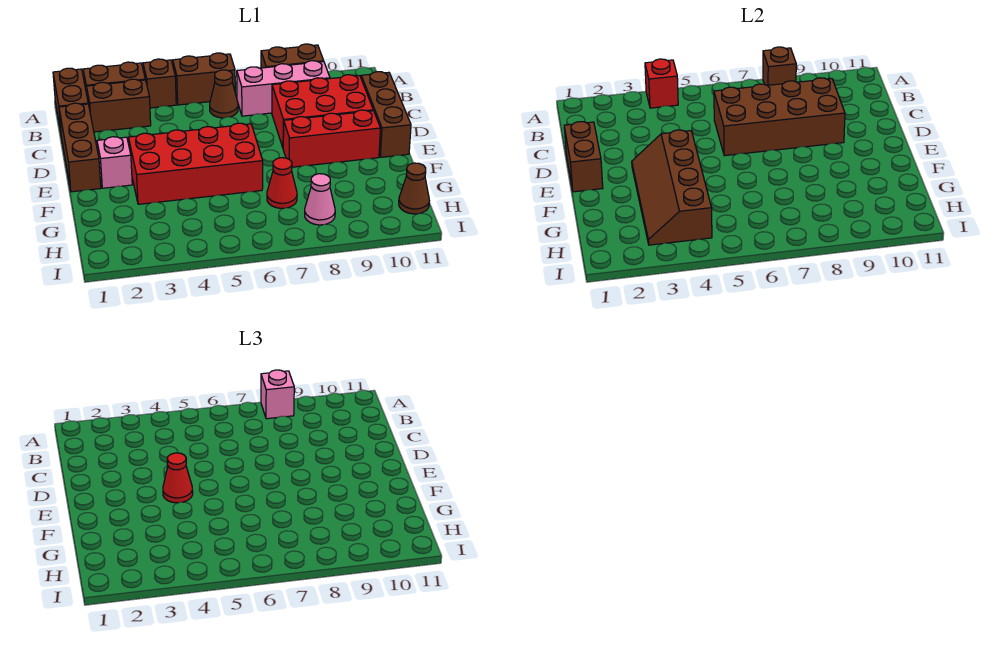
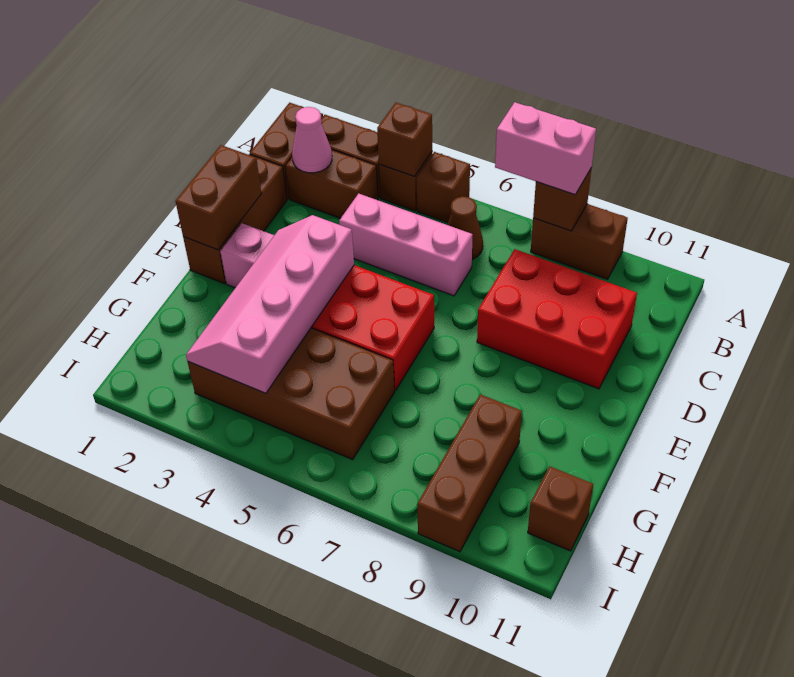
red brick A4 level 2 -> brown brick A4 level 2
brown brick A5:A6 level 1 -> brown brick A5 level 1
pink brick A8 level 3 -> pink brick A7:A8 level 3
pink brick B7:B9 level 1 -> pink brick C4:C6 level 1
brown brick C6:D9 level 2 -> brown brick G3:H6 level 1
brown brick C11:E11 level 1 -> brown brick G9:I9 level 1
brown slope E3:H4 level 2 top 4 -> pink slope E3:H4 level 2 top 4
red cone E4 level 3 -> none
red brick E8:E10 level 1 -> none
red cone G7 level 1 -> none
pink cone H8 level 1 -> pink cone B2 level 2
brown cone H11 level 1 -> brown brick H11 level 1

